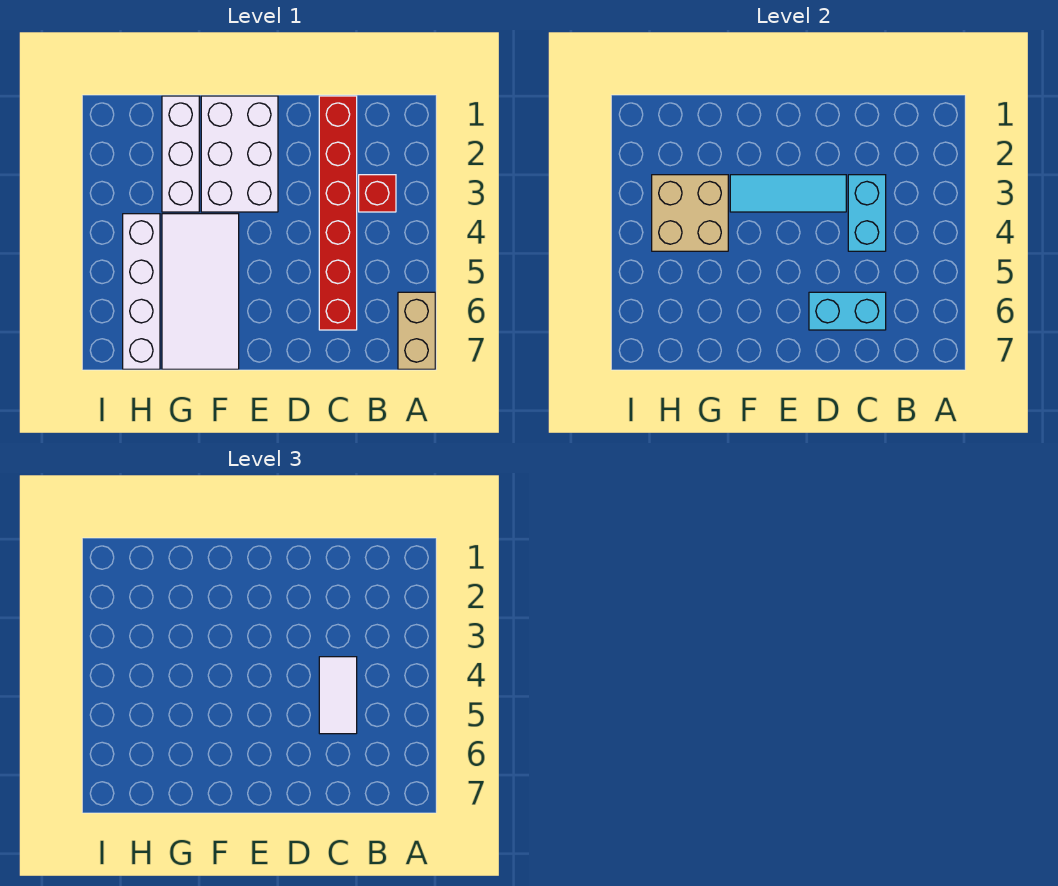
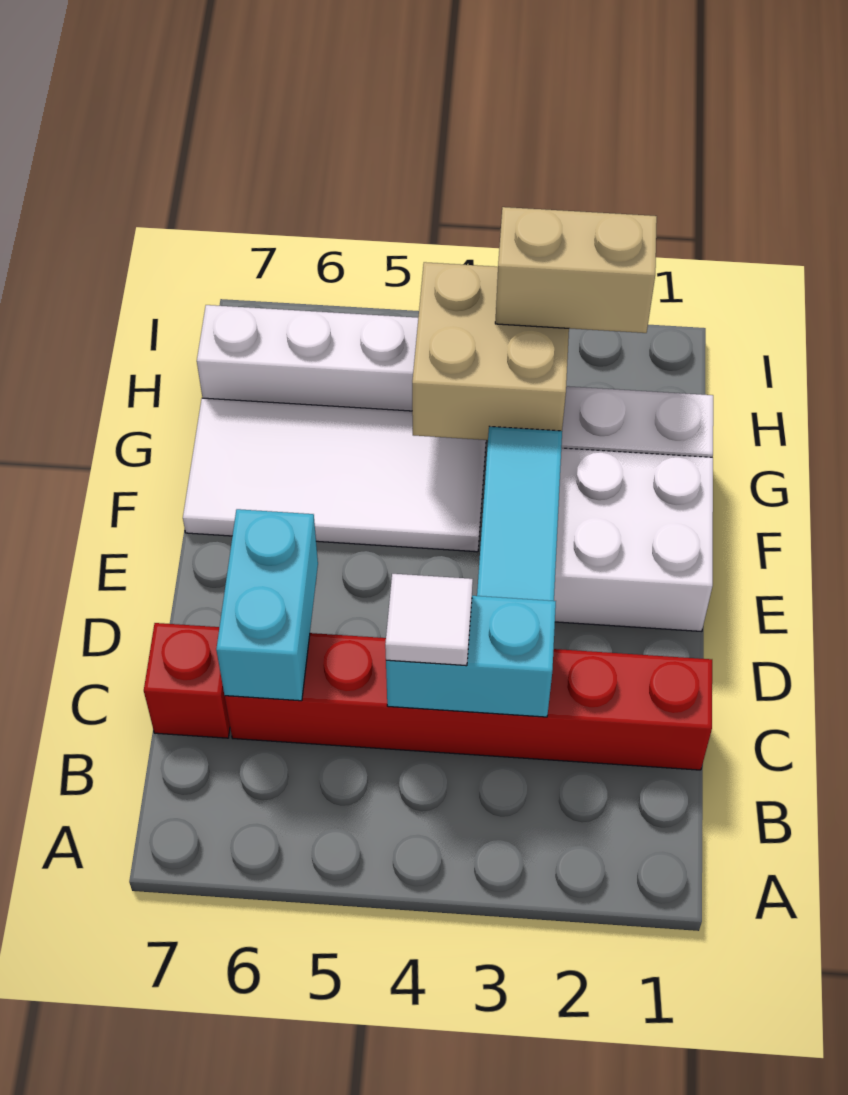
tan brick A6:A7 level 1 -> tan brick H2:H3 level 3
red brick B3 level 1 -> red brick C7 level 1
white tile C4:C5 level 3 -> white tile C4 level 3

